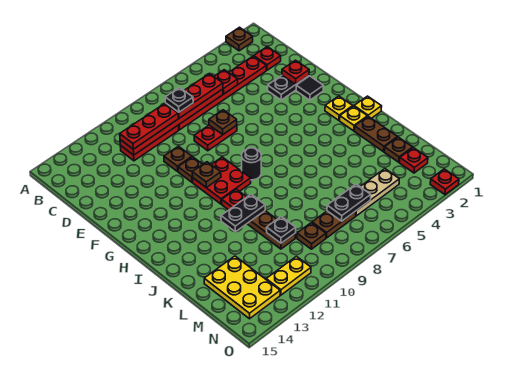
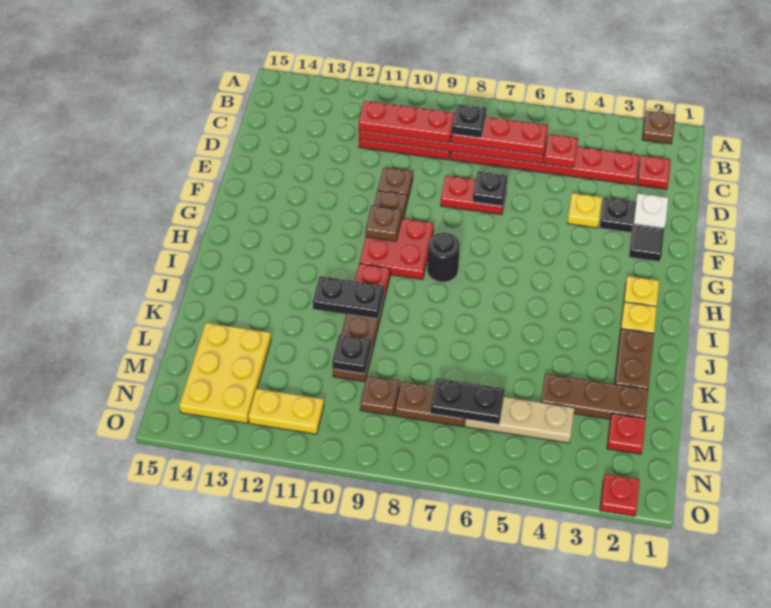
red plate E2 level 2 -> white plate E2 level 2
brown plate E7 level 2 -> black plate E7 level 2
yellow plate I1 level 1 -> yellow plate E4 level 1
brown plate L2 level 1 -> brown plate L2:L4 level 1

